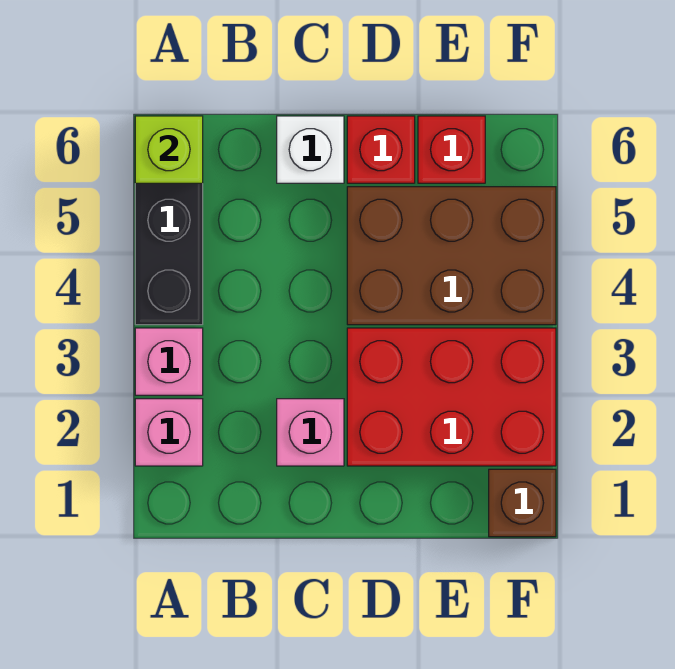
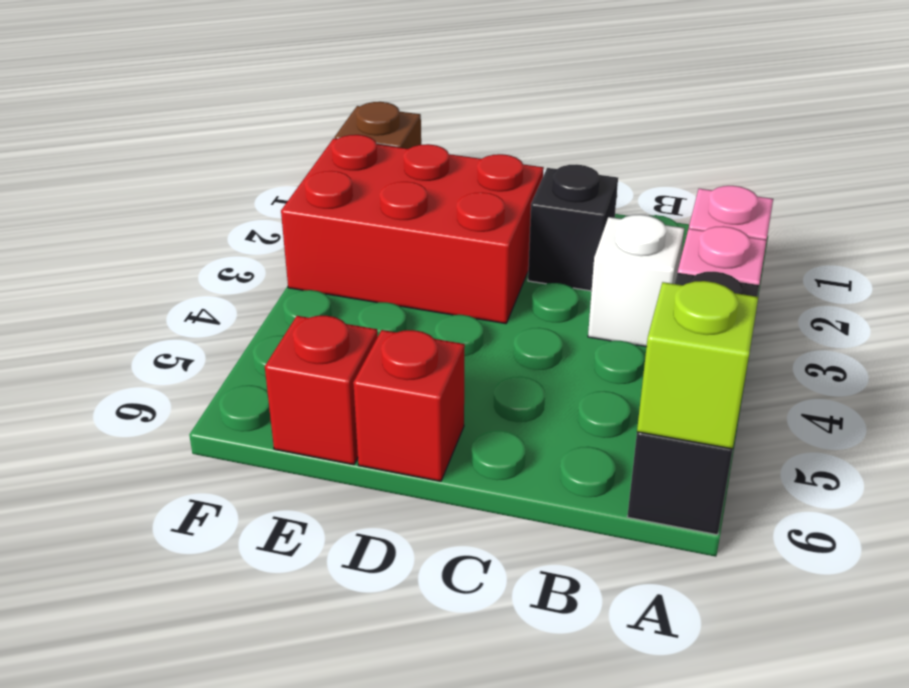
pink brick C2 level 1 -> black brick C2 level 1
white brick C6 level 1 -> white brick B3 level 1
brown brick D4:F5 level 1 -> none

